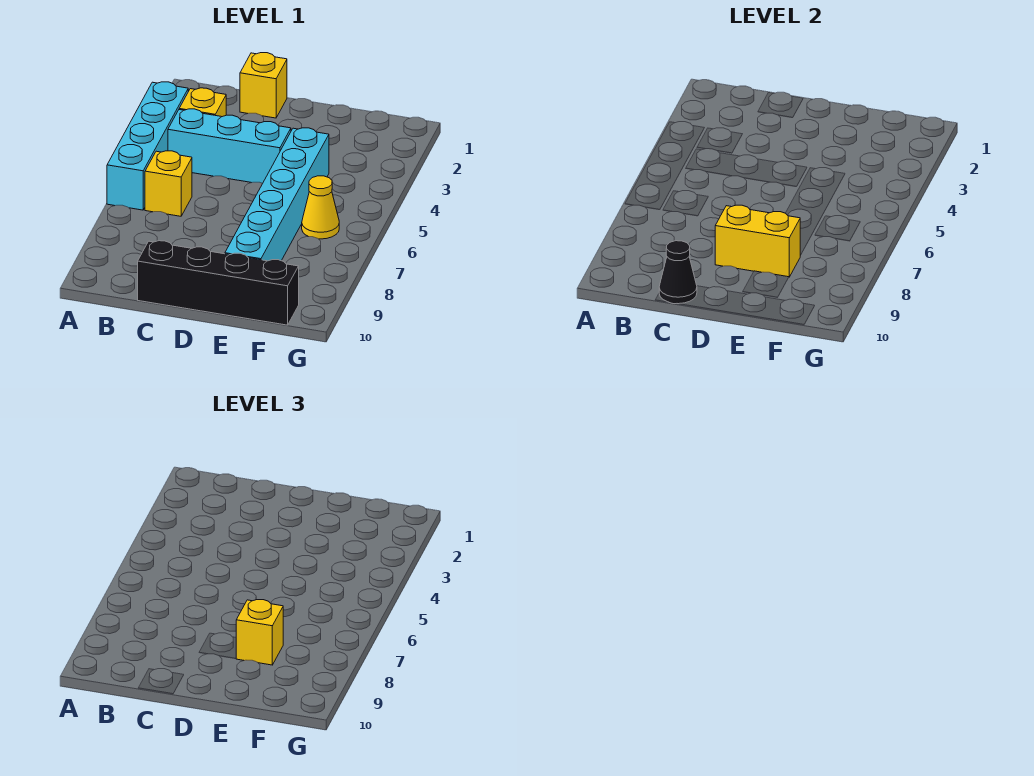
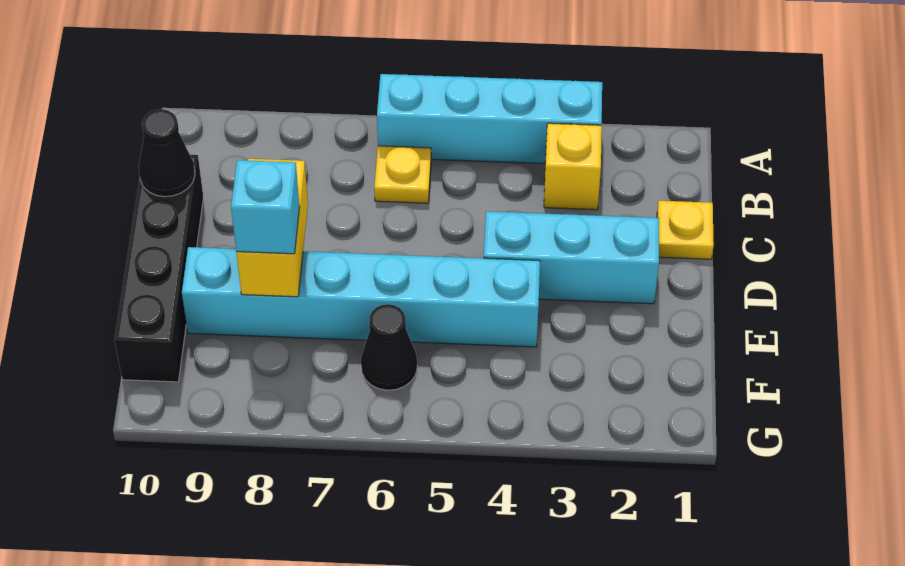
cyan brick B4:D4 level 1 -> cyan brick D2:D4 level 1
yellow brick B6 level 1 -> yellow plate B6 level 1
yellow brick C1 level 1 -> yellow plate C1 level 1
yellow brick E8 level 3 -> cyan brick E8 level 3
yellow cone F6 level 1 -> black cone F6 level 1

